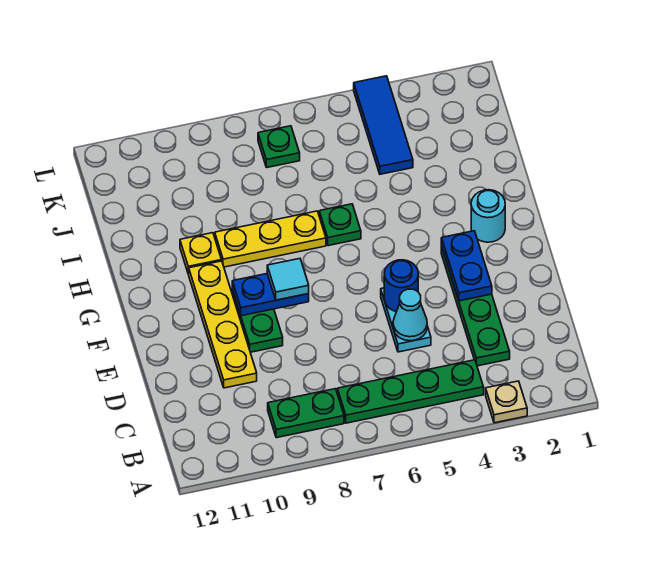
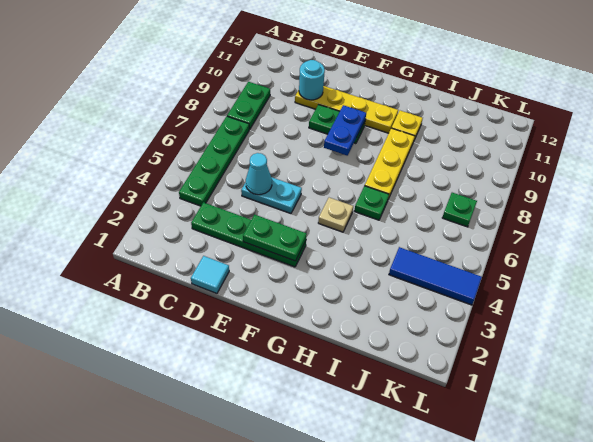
tan plate A3 level 1 -> tan plate G5 level 1
blue plate E3:F3 level 2 -> green plate E3:F3 level 2
blue round brick E5 level 2 -> none
cyan tile F8 level 3 -> cyan tile D1 level 1
cyan round brick G2 level 1 -> cyan round brick D10 level 2

